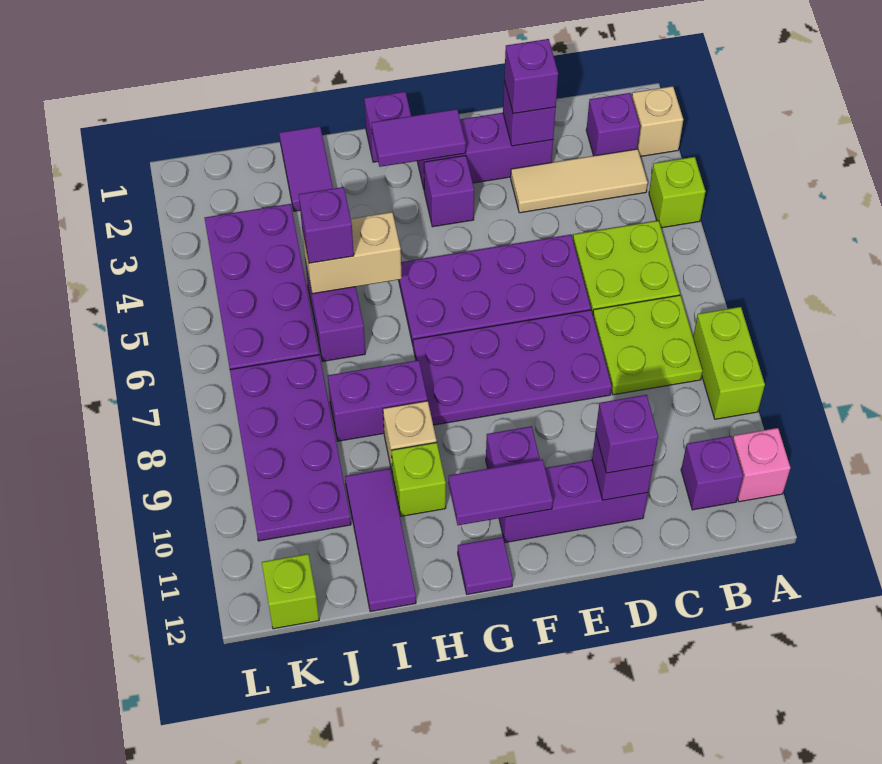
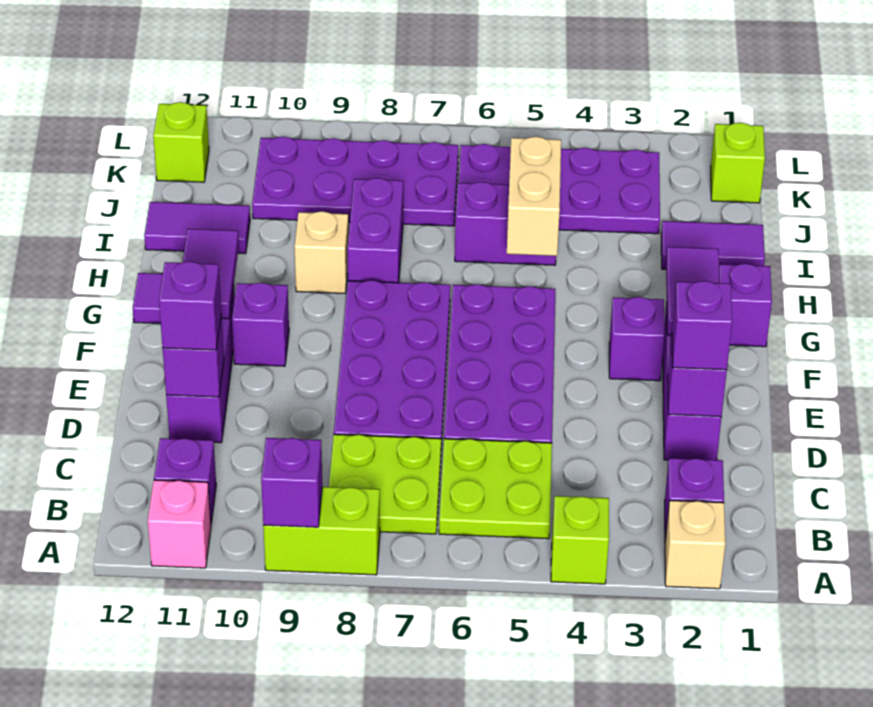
tan tile B3:D3 level 1 -> none
lime brick H10 level 1 -> lime brick K1 level 1
purple brick I5 level 3 -> purple brick A9 level 2
purple tile I10:I12 level 1 -> purple tile I11:I12 level 1

